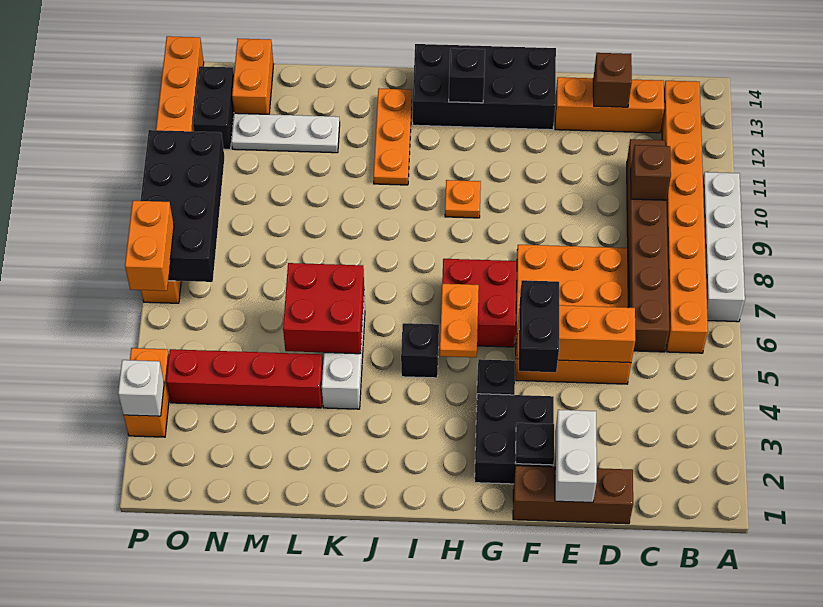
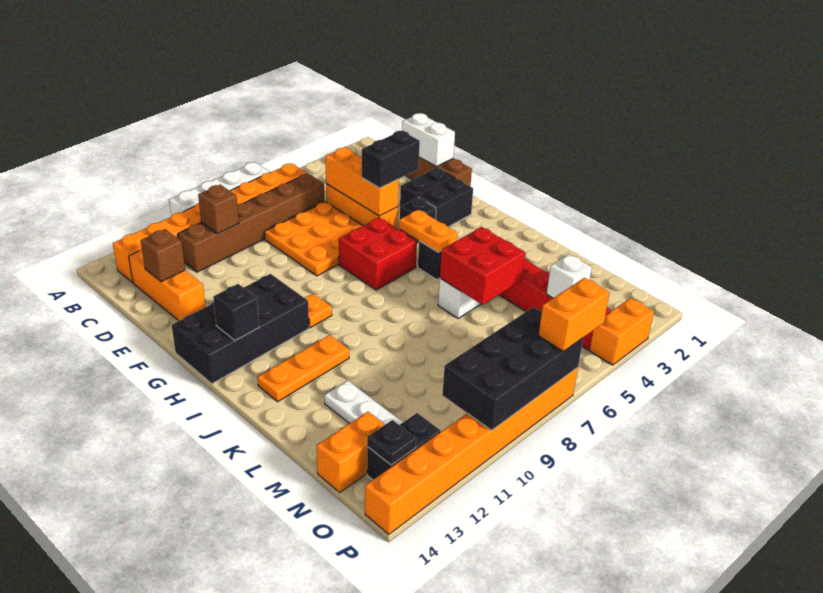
white brick E1:E2 level 2 -> white brick D1:E1 level 2
black plate F2 level 2 -> black plate O13 level 2
black brick F13:I14 level 1 -> black brick G11:H14 level 1
orange plate H5:H6 level 2 -> orange plate H5:I5 level 2
white brick P3 level 2 -> white brick N4 level 2

